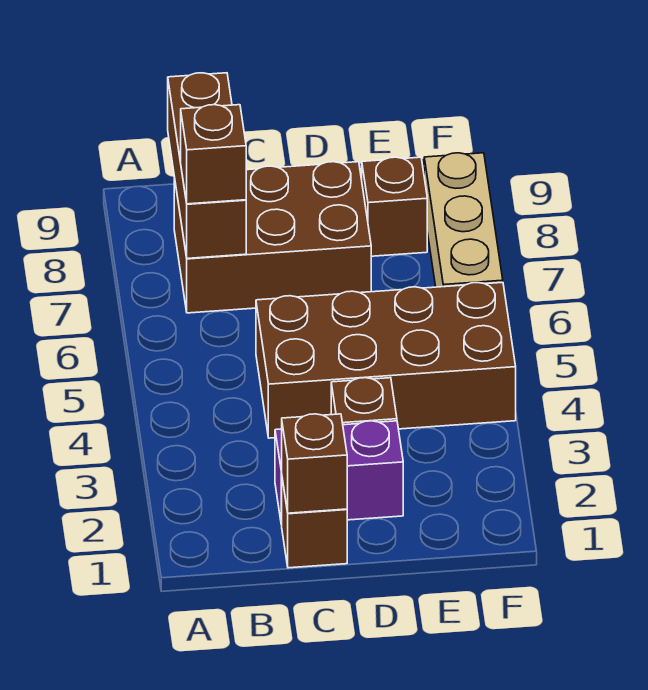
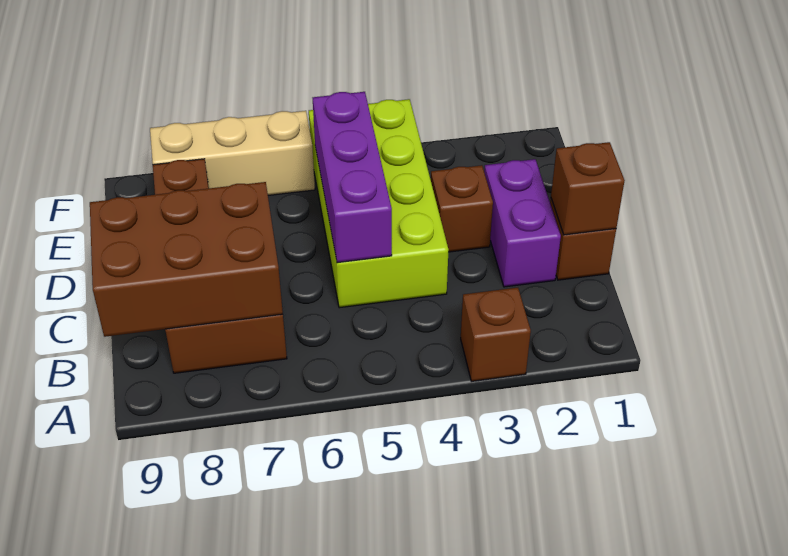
brown brick B7:B9 level 2 -> brown brick B7:C9 level 2
brown brick B7 level 3 -> brown brick A3 level 1
brown brick C4:F5 level 1 -> lime brick C4:F5 level 1
none -> purple brick C5:E5 level 2

